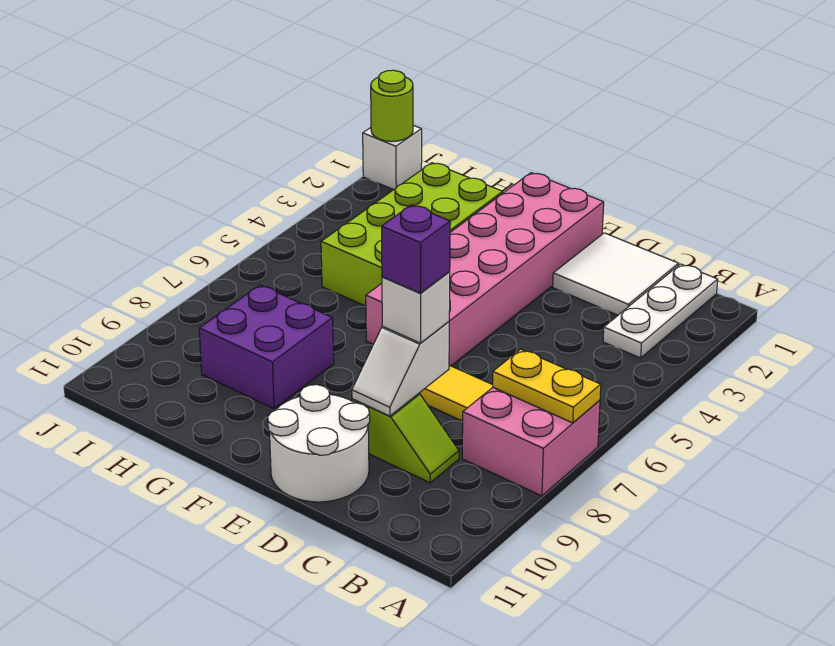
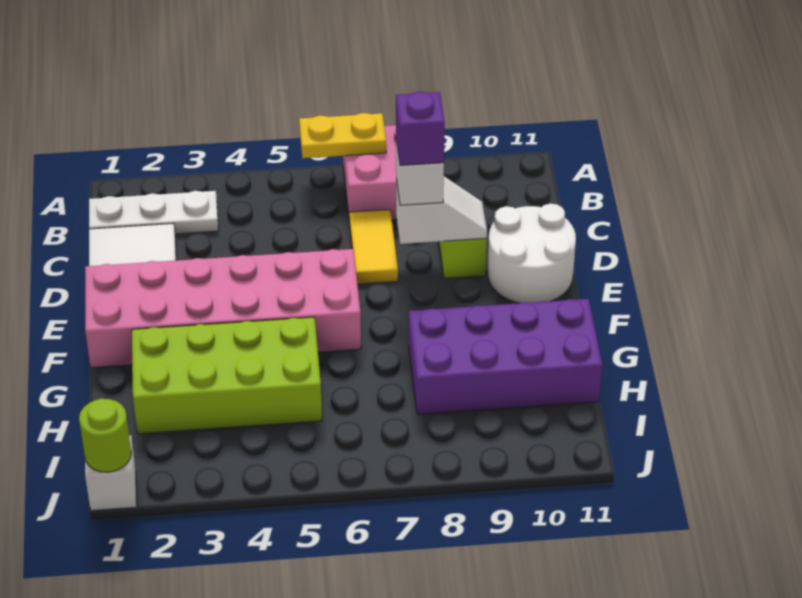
yellow plate A7:B7 level 2 -> yellow plate A6:A7 level 2
purple brick G8:H9 level 1 -> purple brick G8:H11 level 1

